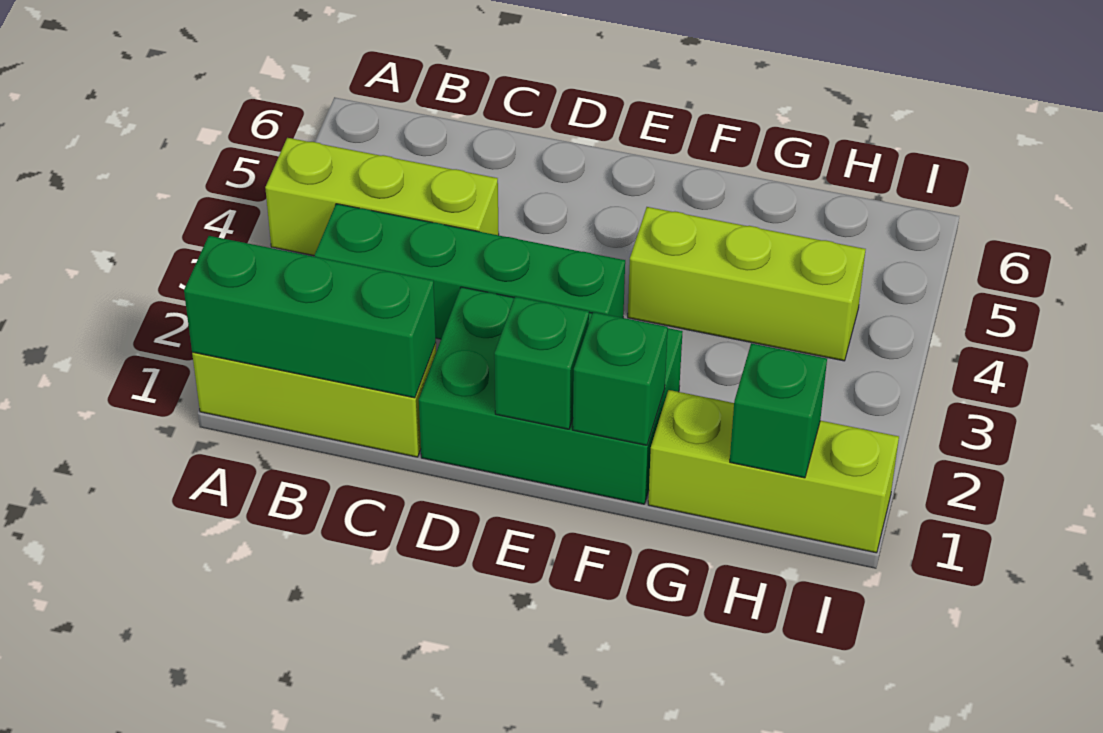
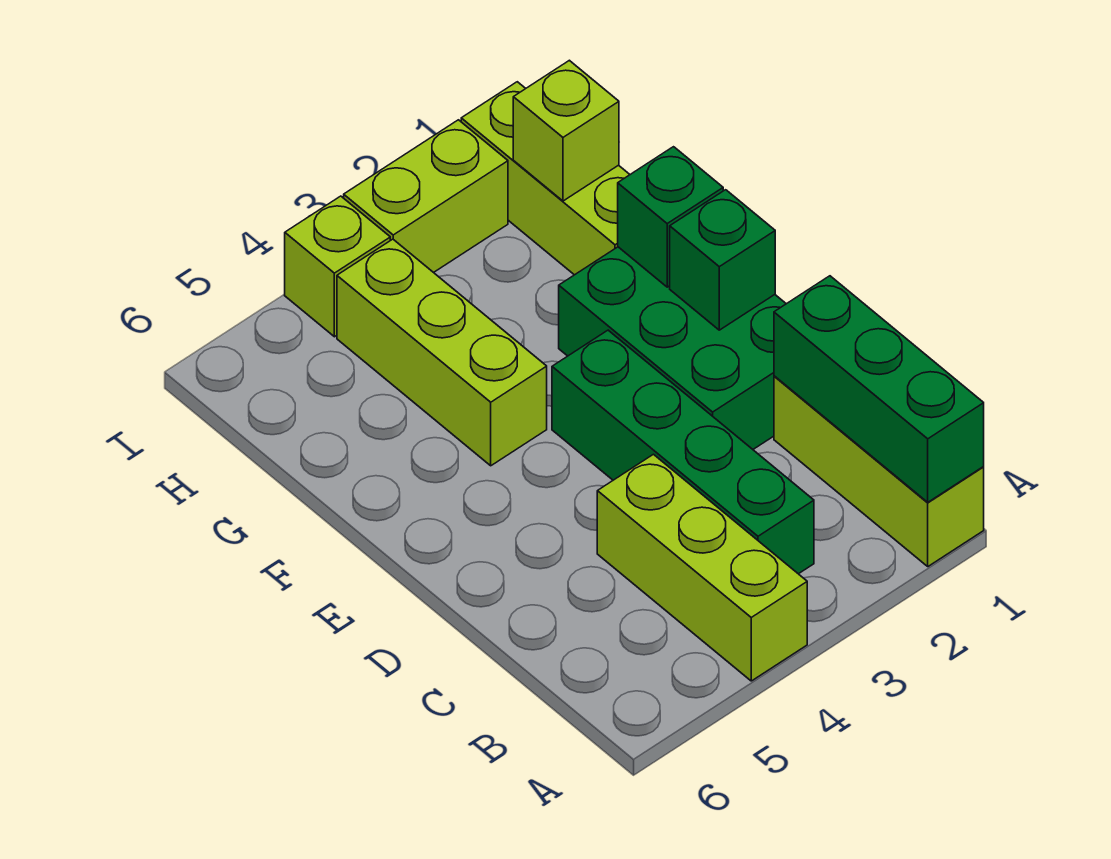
green brick H1 level 2 -> lime brick H1 level 2
none -> lime brick I2:I3 level 1
none -> lime brick I4 level 1

